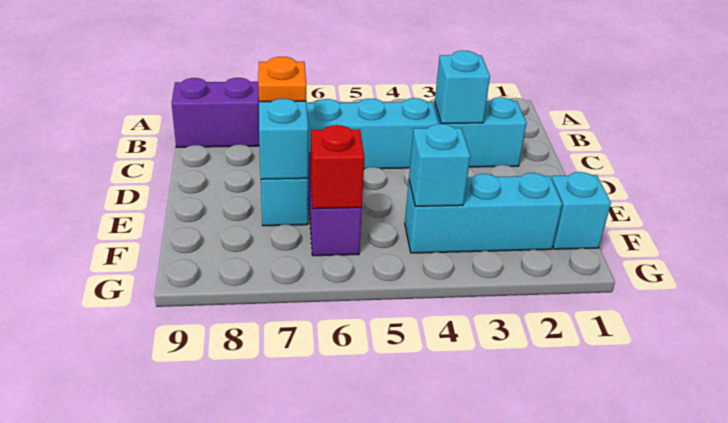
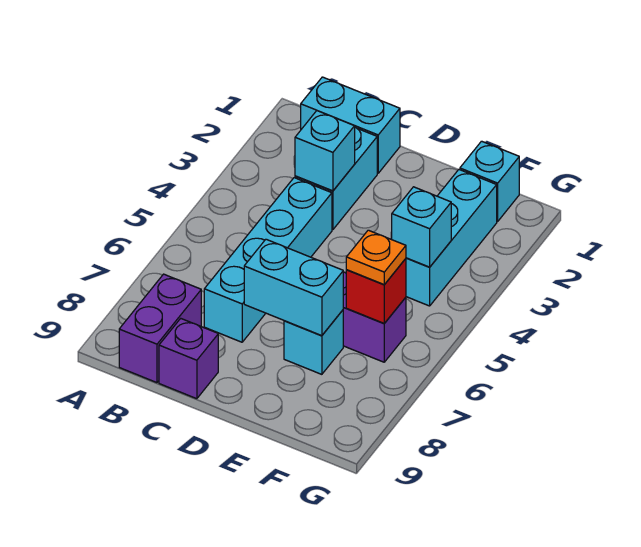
none -> cyan brick B1:C1 level 1
none -> purple brick C9 level 1
orange plate D7 level 3 -> orange plate F6 level 3

